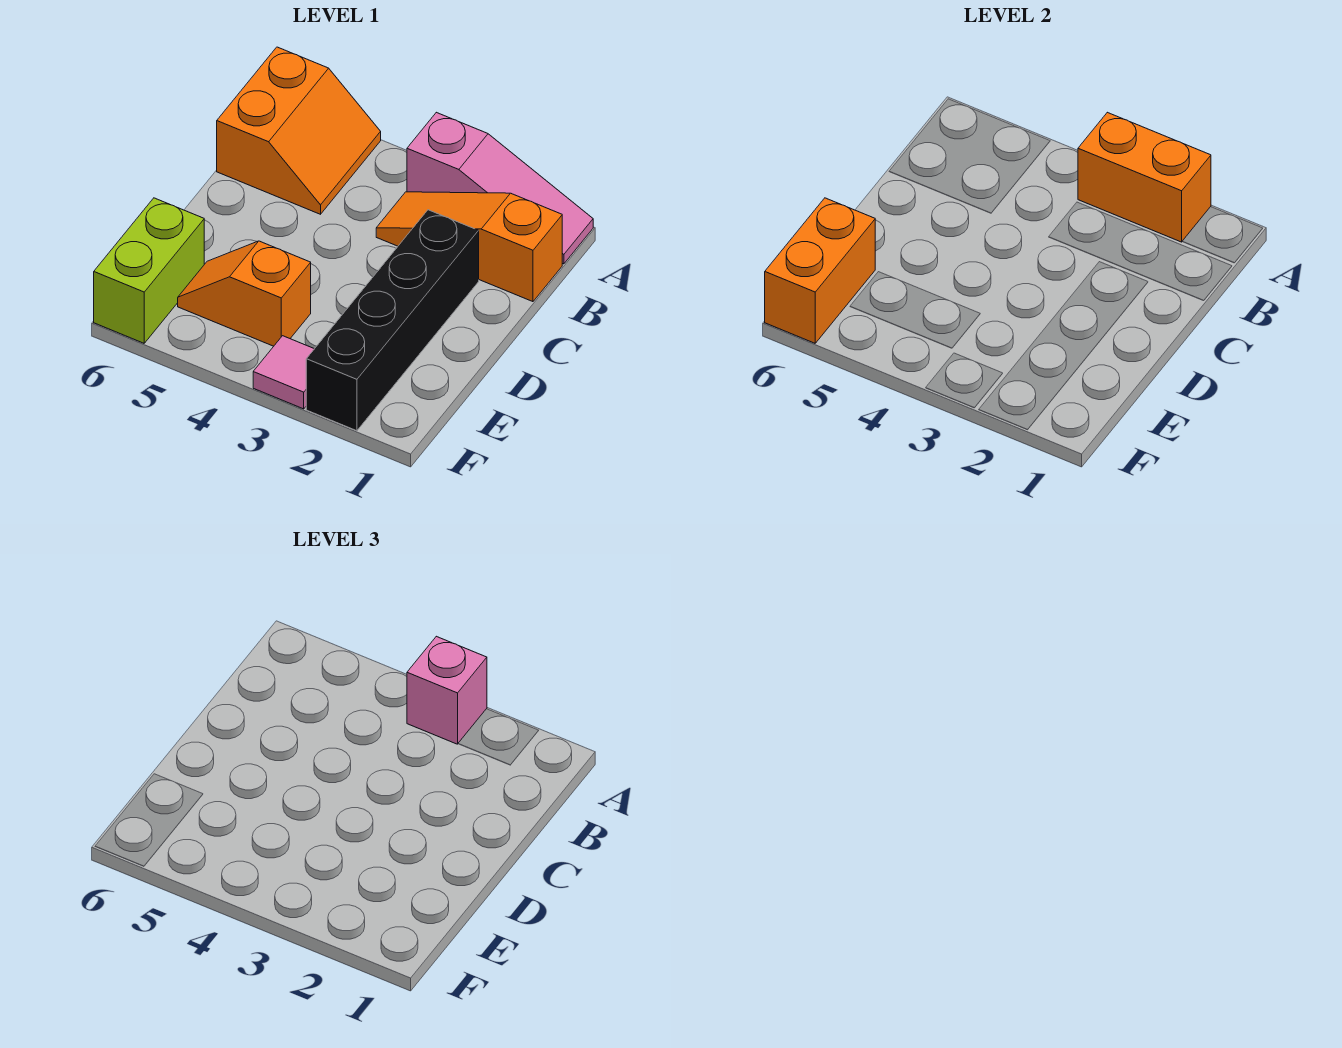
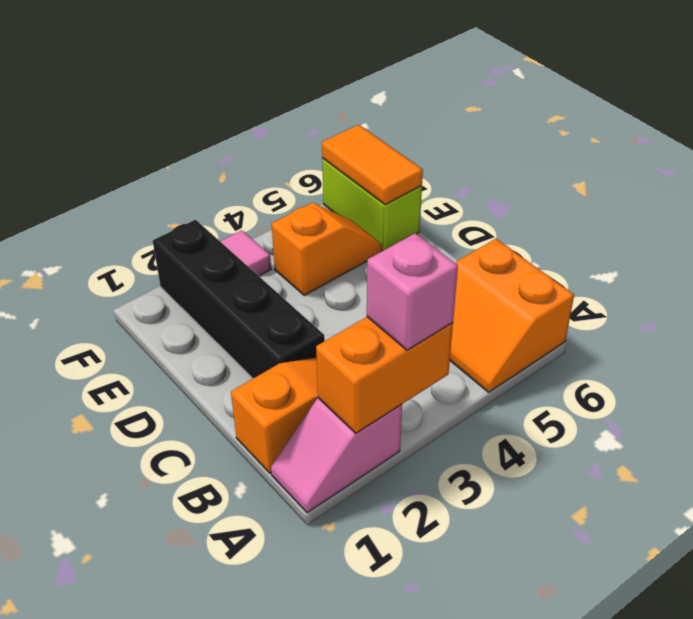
pink slope A1:A3 level 1 top 3 -> pink slope A1:A2 level 1 top 2
orange brick E6:F6 level 2 -> orange tile E6:F6 level 2

